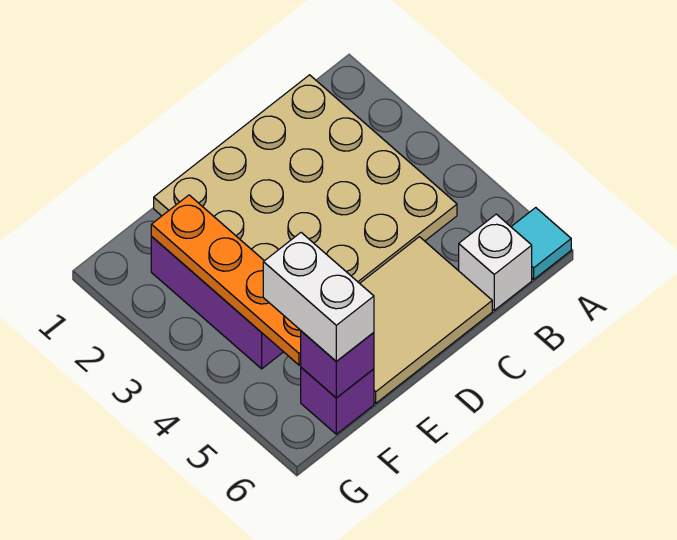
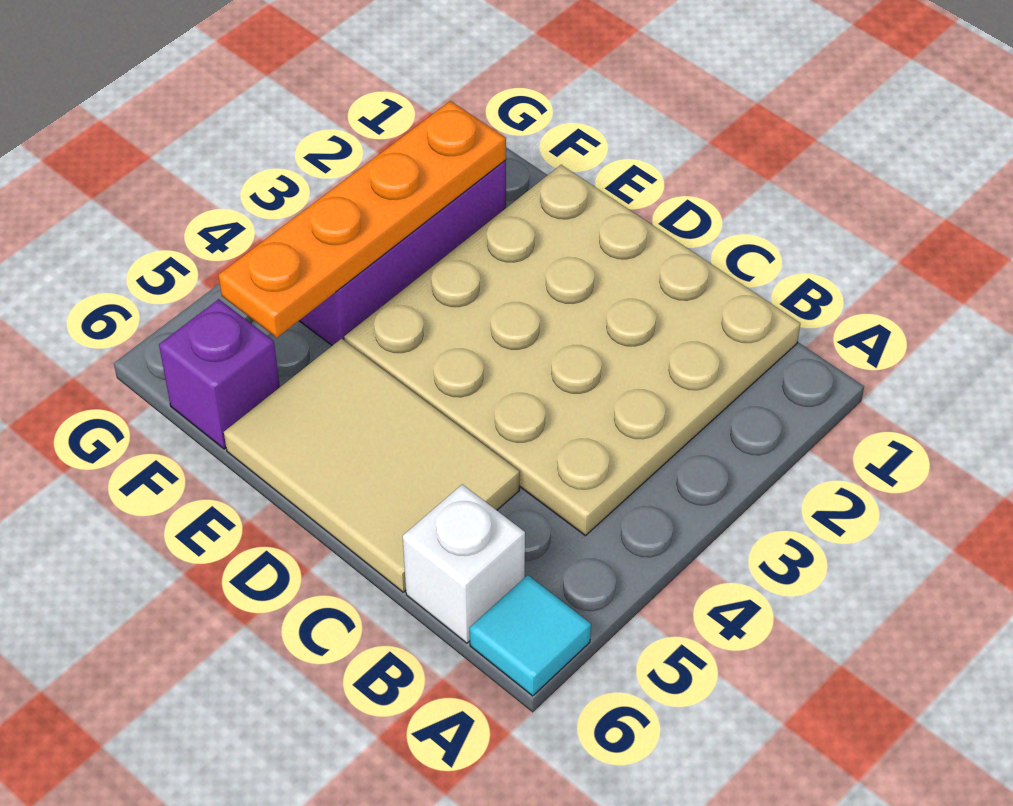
white brick F5:F6 level 3 -> none
purple brick F6 level 2 -> none

